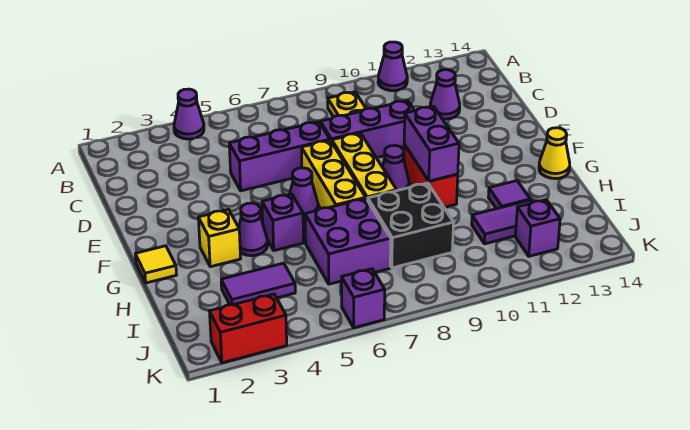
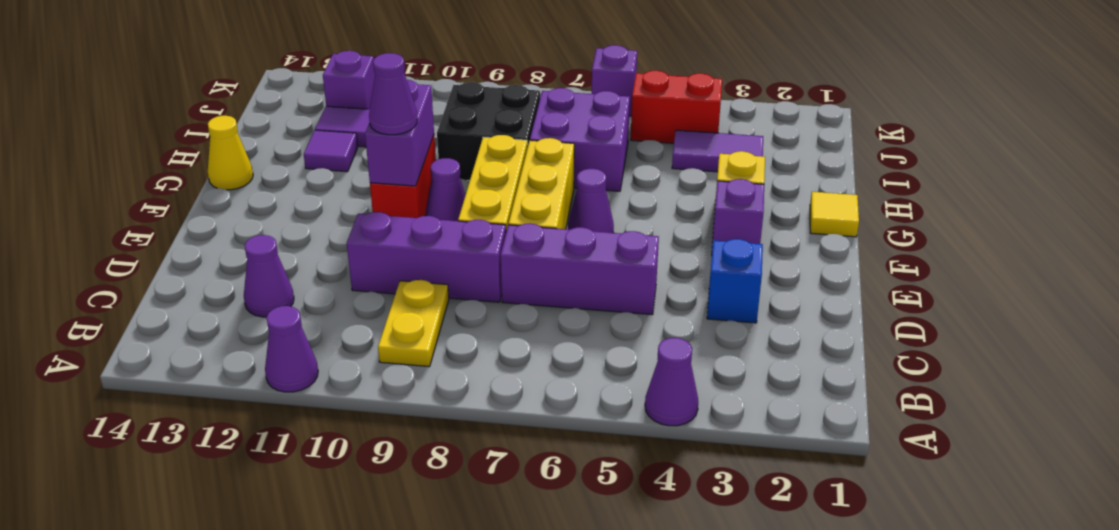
none -> blue brick D3 level 1
purple cone G4 level 1 -> purple cone F10 level 3
purple brick G5 level 1 -> purple brick F3 level 1
red brick K2:K3 level 1 -> red brick J4:J5 level 1

